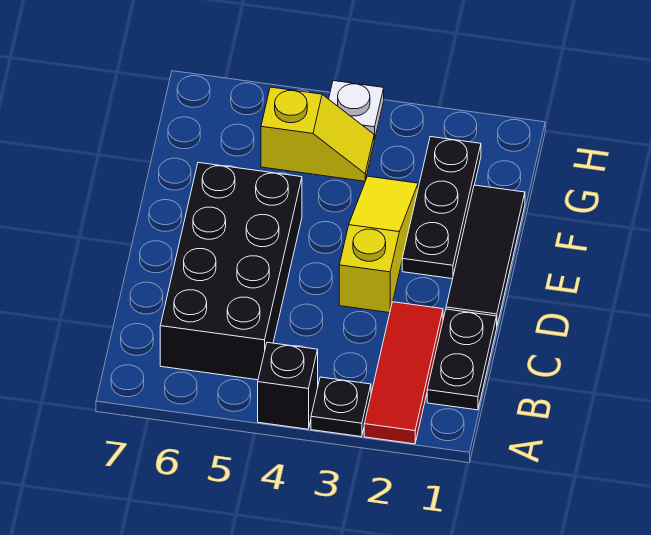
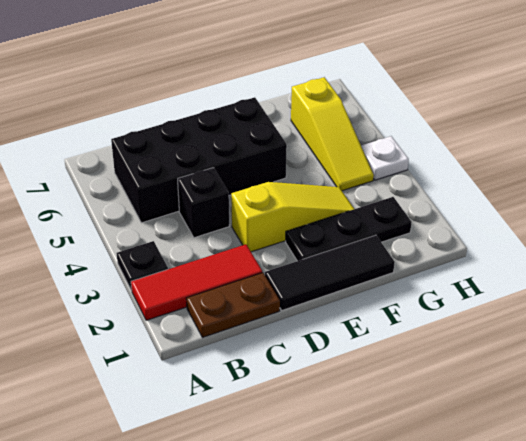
black brick A4 level 1 -> black brick C4 level 1
black plate B1:C1 level 1 -> brown plate B1:C1 level 1
yellow slope G4:G5 level 1 top 5 -> yellow slope G4:G6 level 1 top 6

